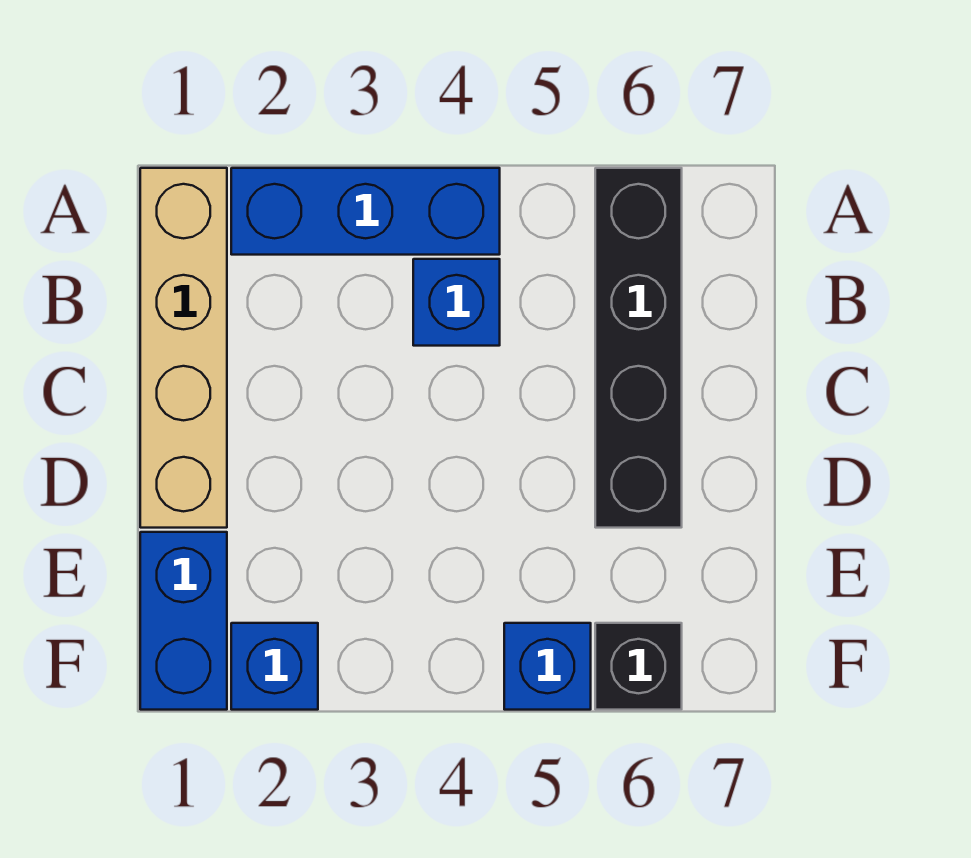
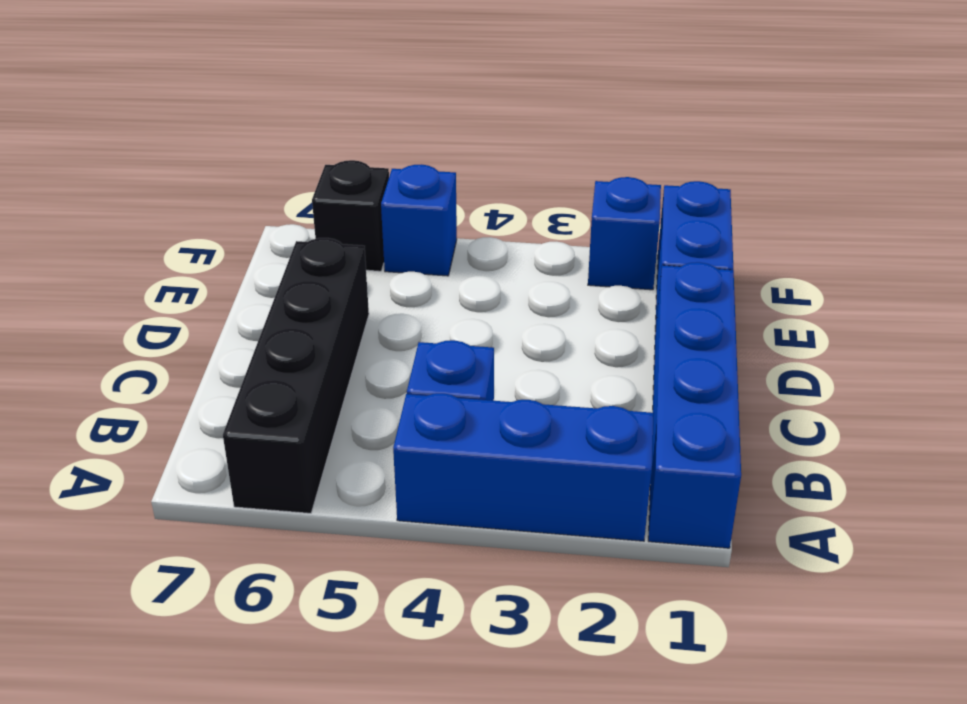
tan brick A1:D1 level 1 -> blue brick A1:D1 level 1

